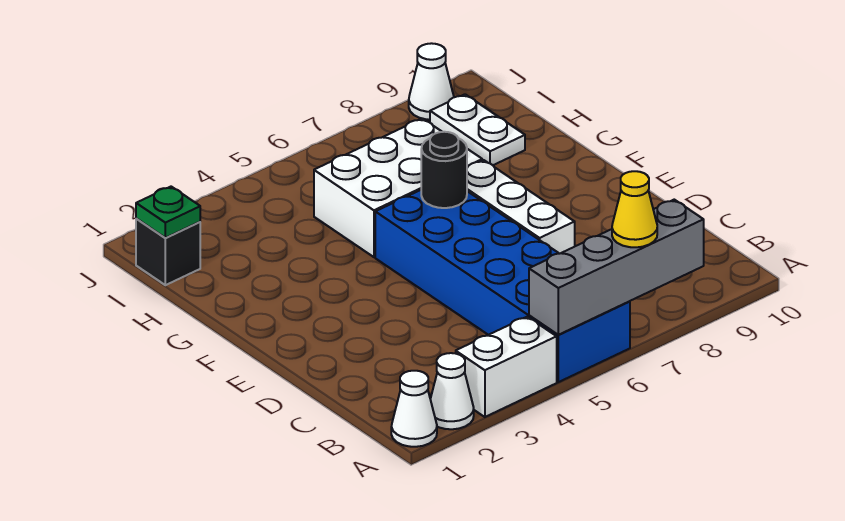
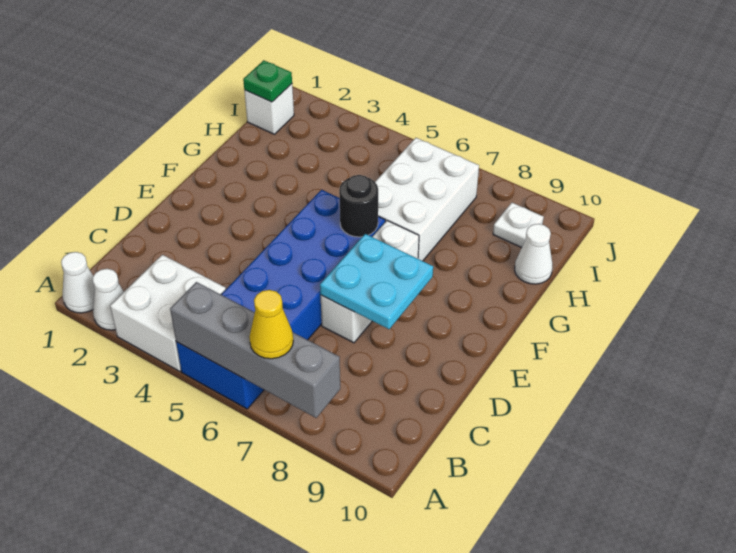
white brick A3:A4 level 1 -> white brick A3:B4 level 1
none -> cyan plate D7:E8 level 2
white brick G5:H7 level 1 -> white brick G6:I7 level 1
white plate H9:I9 level 1 -> white plate I9 level 1
black brick I1 level 1 -> white brick I1 level 1
white cone J9 level 1 -> white cone H10 level 1

